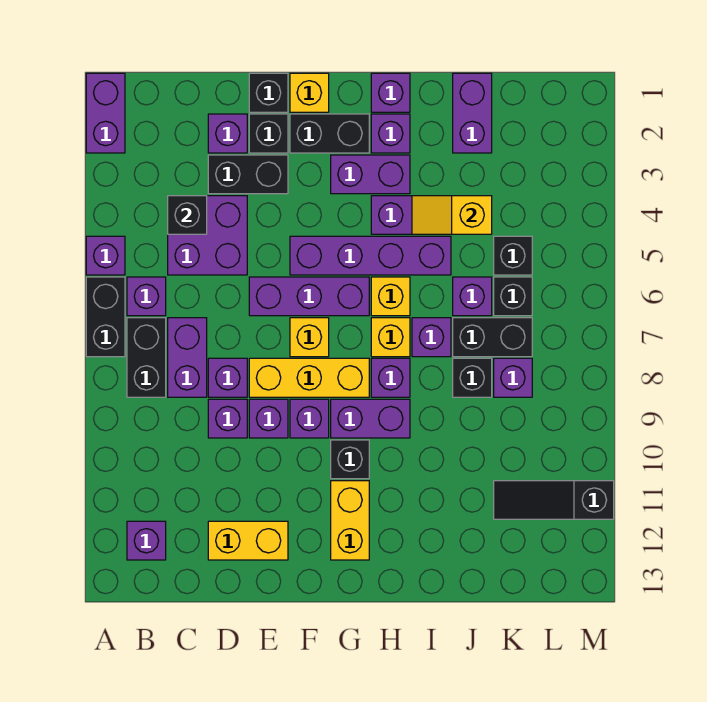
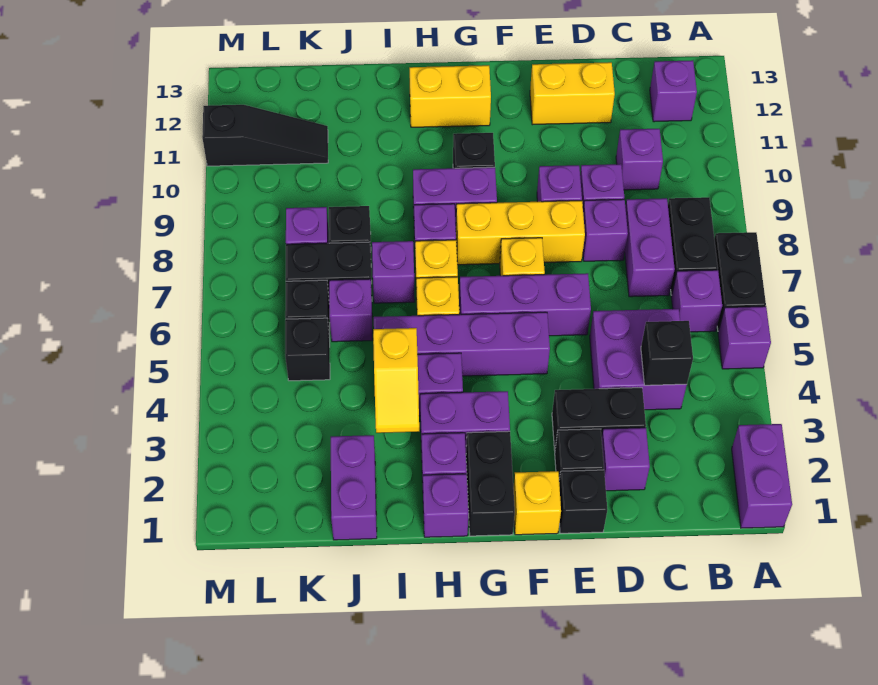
black brick F2:G2 level 1 -> black brick G1:G2 level 1
purple brick F9 level 1 -> purple brick C10 level 1
yellow brick G11:G12 level 1 -> yellow brick G12:H12 level 1
yellow slope I4:J4 level 2 top J -> yellow slope I3:I4 level 2 top 4

